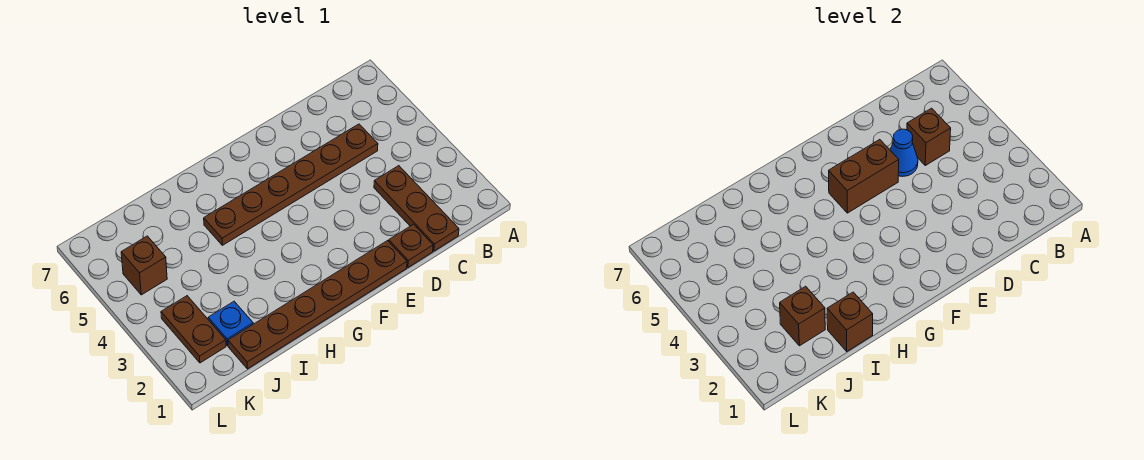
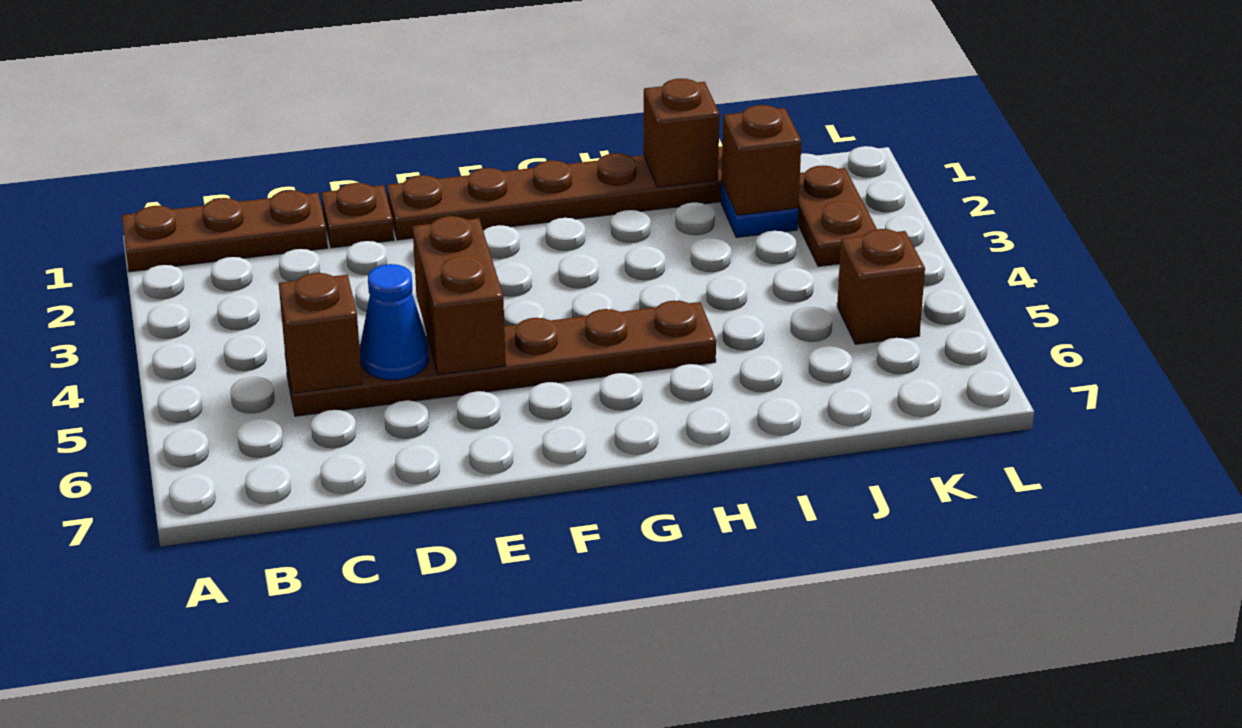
brown plate C1:C3 level 1 -> brown plate A1:C1 level 1
brown brick E5:F5 level 2 -> brown brick E4:E5 level 2

